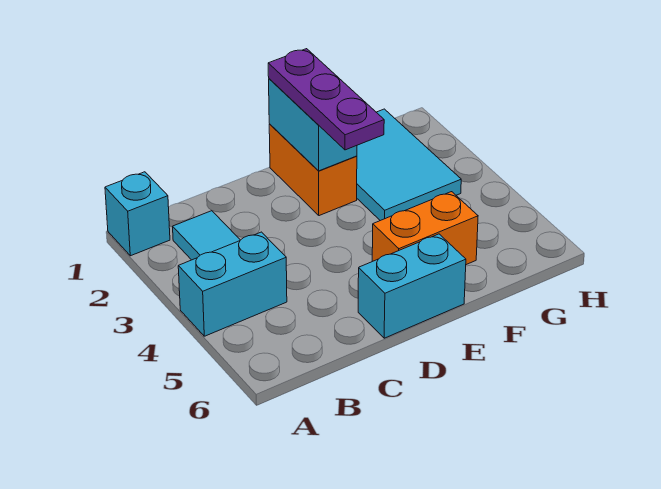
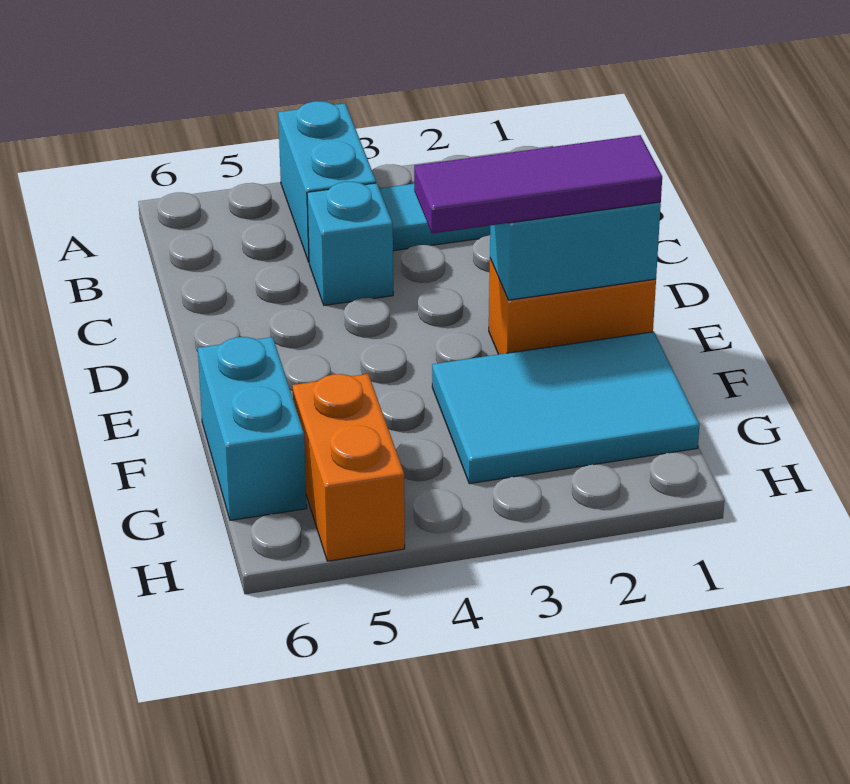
cyan brick A1 level 1 -> cyan brick C4 level 1
cyan brick D6:E6 level 1 -> cyan brick F6:G6 level 1
purple plate E1:E3 level 3 -> purple tile E1:E3 level 3
orange brick E5:F5 level 1 -> orange brick G5:H5 level 1

